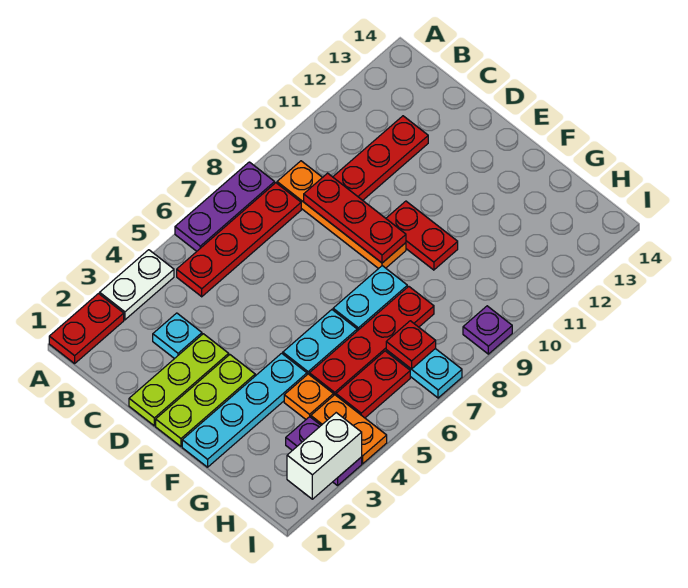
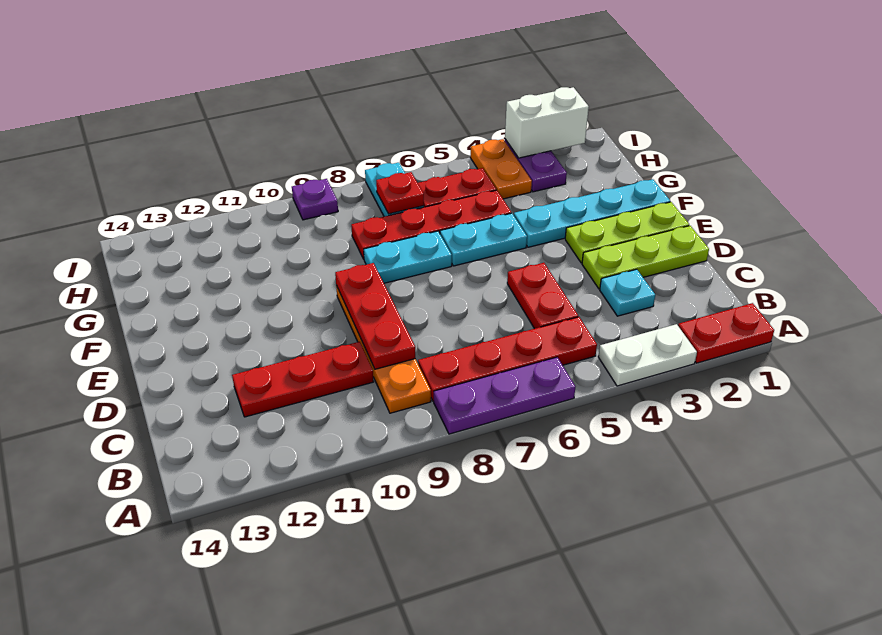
red plate E10:F10 level 1 -> red plate C5:D5 level 1
orange plate G4 level 1 -> none

